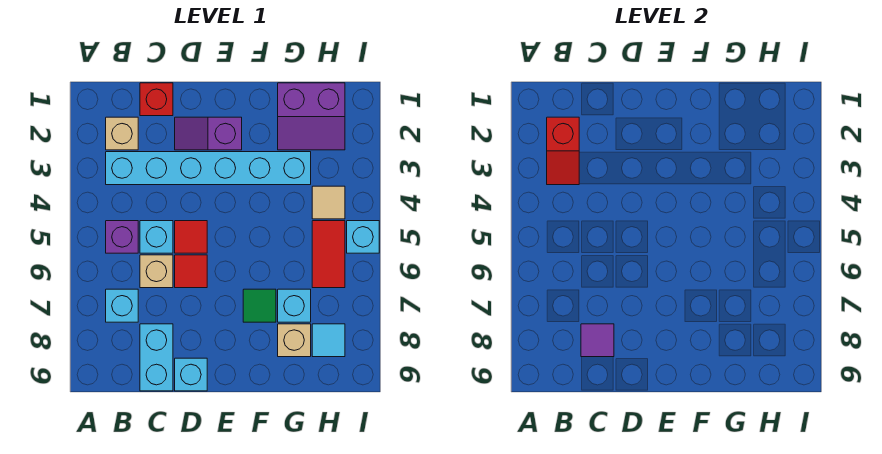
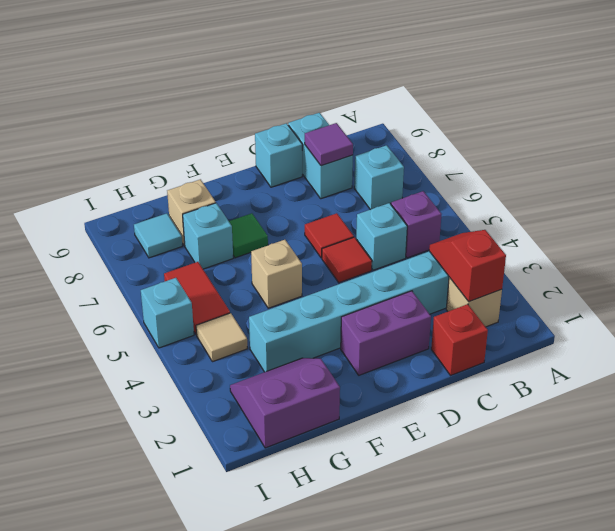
tan brick C6 level 1 -> tan brick F5 level 1
purple slope D2:E2 level 1 top E -> purple brick D2:E2 level 1

